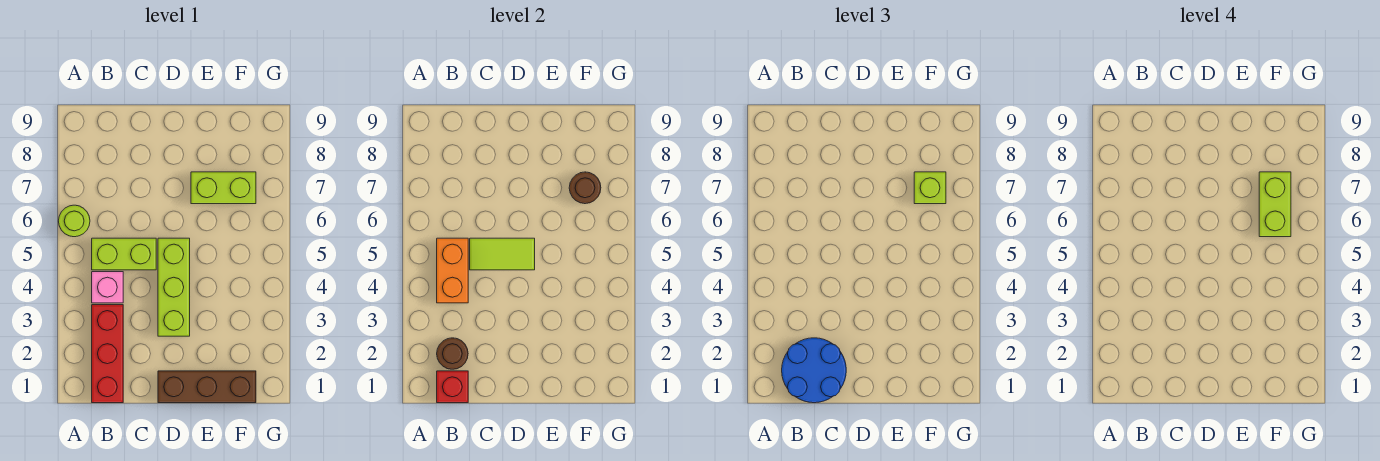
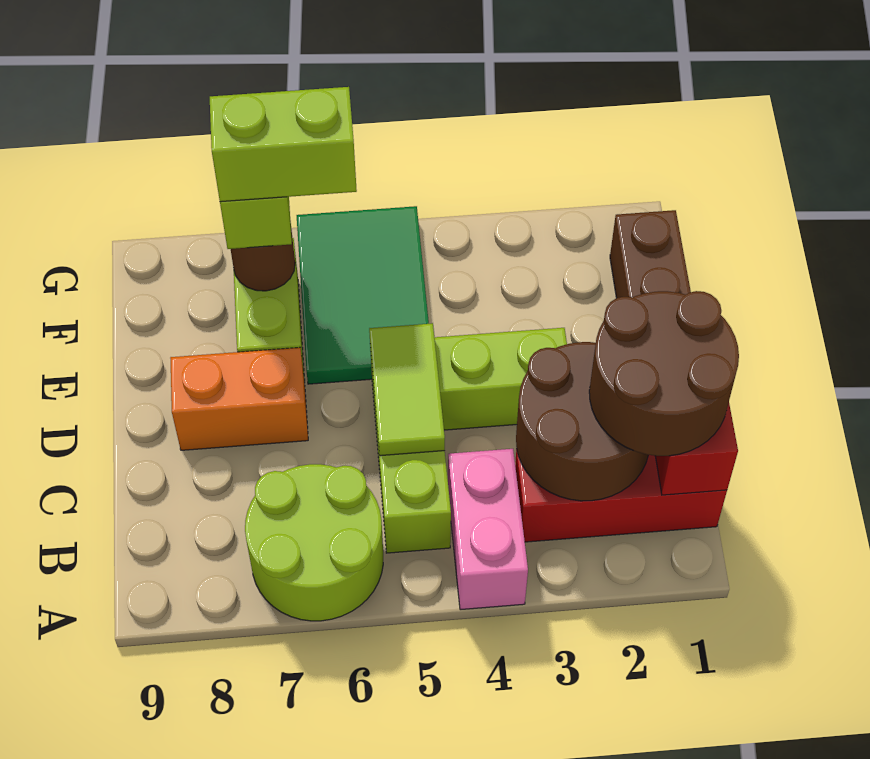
lime round brick A6 level 1 -> lime round brick A6:B7 level 1
blue round brick B1:C2 level 3 -> brown round brick B1:C2 level 3
brown round brick B2 level 2 -> brown round brick B2:C3 level 2
pink brick B4 level 1 -> pink brick A4:B4 level 1
orange brick B4:B5 level 2 -> orange brick D7:D8 level 1
none -> green tile E5:G6 level 1

